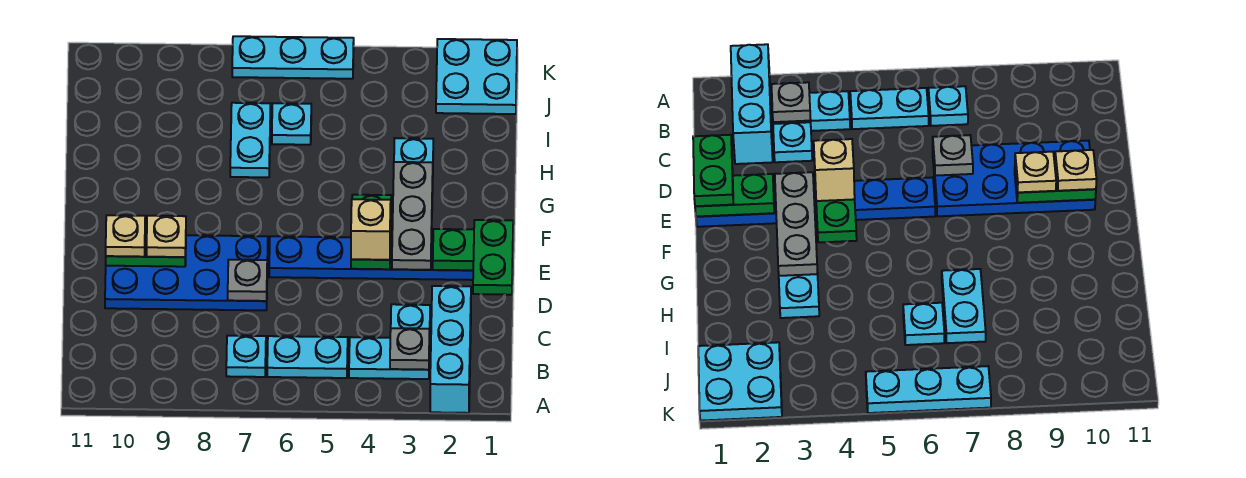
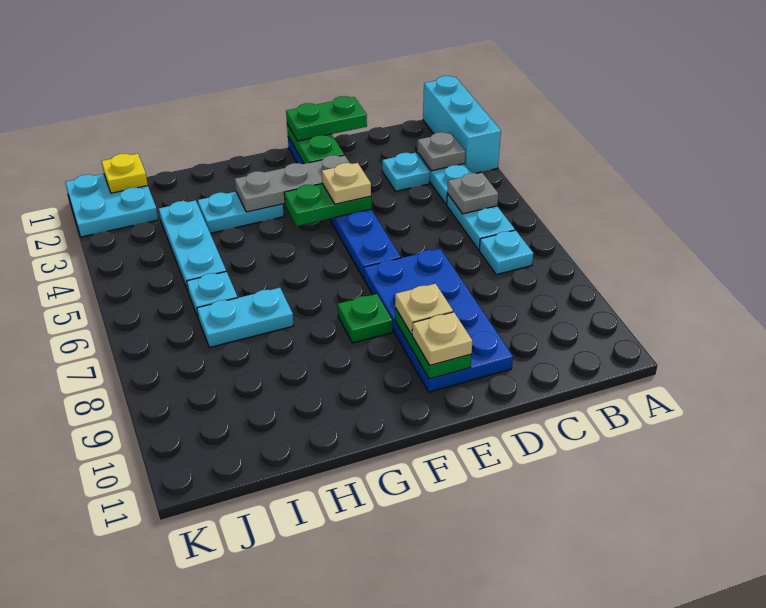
cyan brick A2:C2 level 1 -> cyan brick A1:A3 level 1
grey plate D7 level 2 -> grey plate B5 level 2
tan brick E4 level 3 -> tan plate E4 level 3
none -> green plate F8 level 1
none -> yellow plate J1 level 2
cyan plate K5:K7 level 1 -> cyan plate I3:I5 level 1

